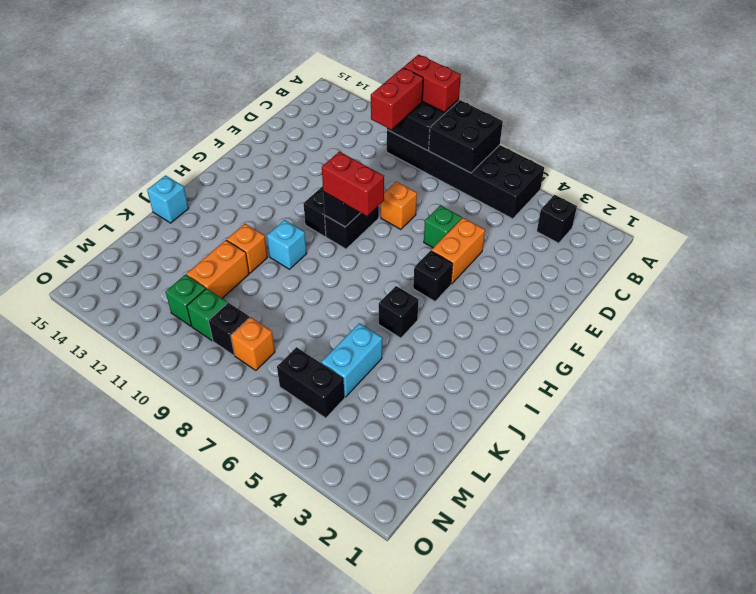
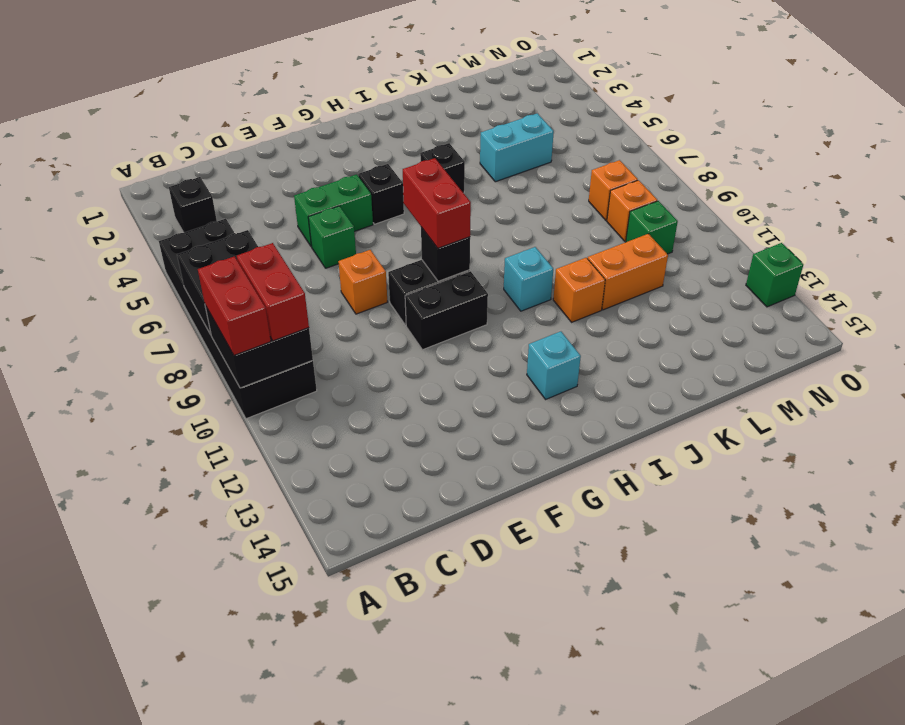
red brick B10:C10 level 3 -> red brick B9:B10 level 3
orange brick E5:F5 level 1 -> green brick E5:F5 level 1
cyan brick J15 level 1 -> cyan brick H13 level 1
black brick M5:M6 level 1 -> none
black brick M9 level 1 -> orange brick M9 level 1
green brick M11 level 1 -> green brick O13 level 1

